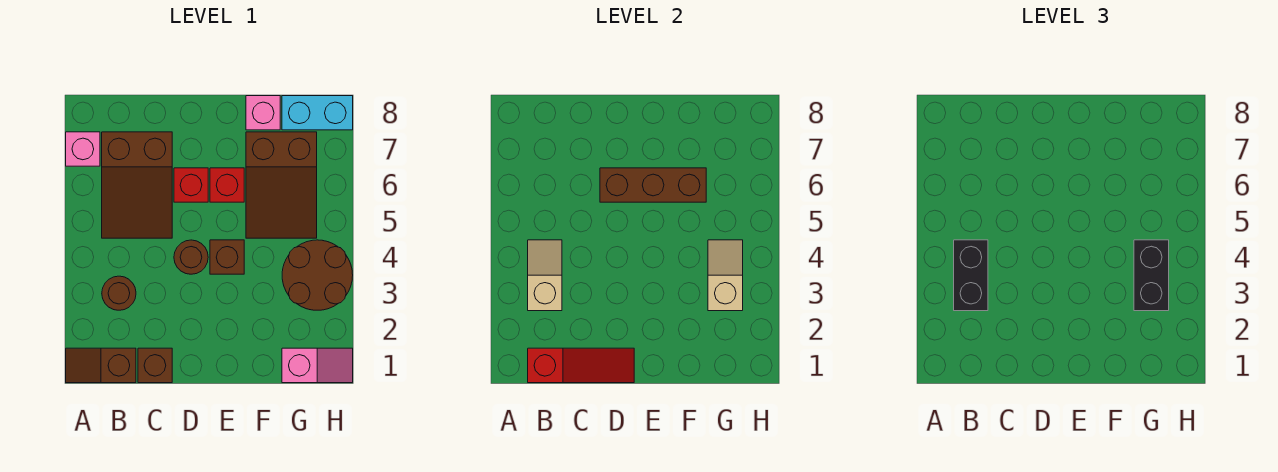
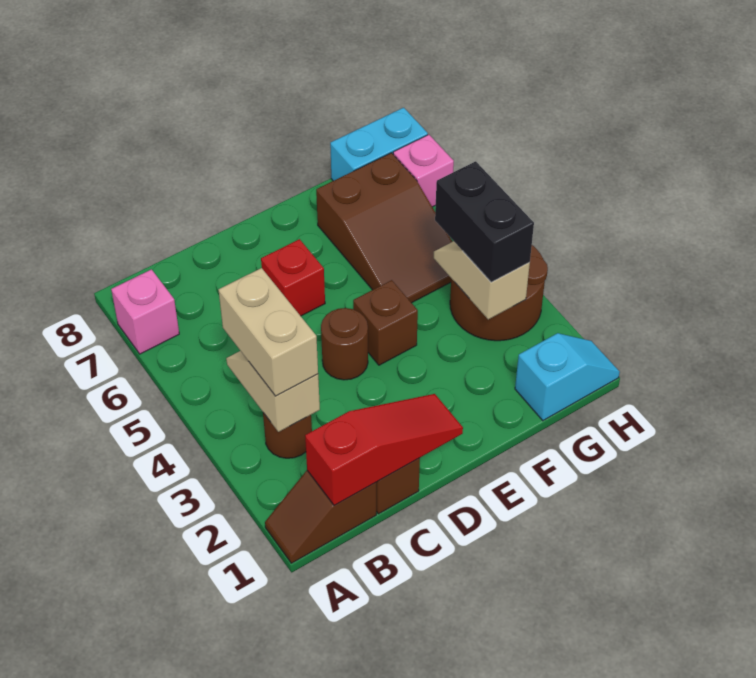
black brick B3:B4 level 3 -> tan brick B3:B4 level 3
brown slope B5:C7 level 1 top 7 -> none
brown brick D6:F6 level 2 -> none
red brick E6 level 1 -> none
pink brick F8 level 1 -> pink brick H7 level 1
pink slope G1:H1 level 1 top G -> cyan slope G1:H1 level 1 top G

